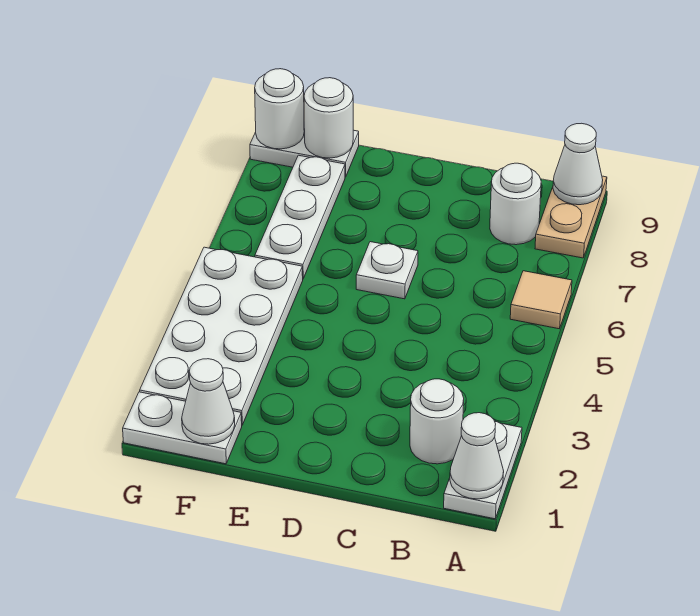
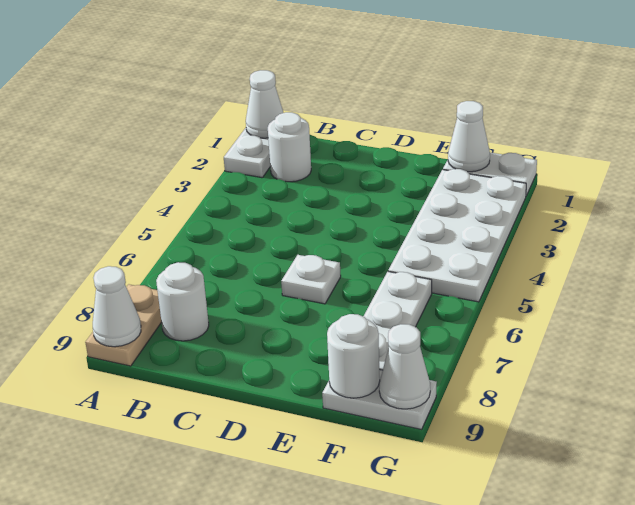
tan tile A6 level 1 -> none
white round brick G9 level 2 -> white cone G9 level 2

